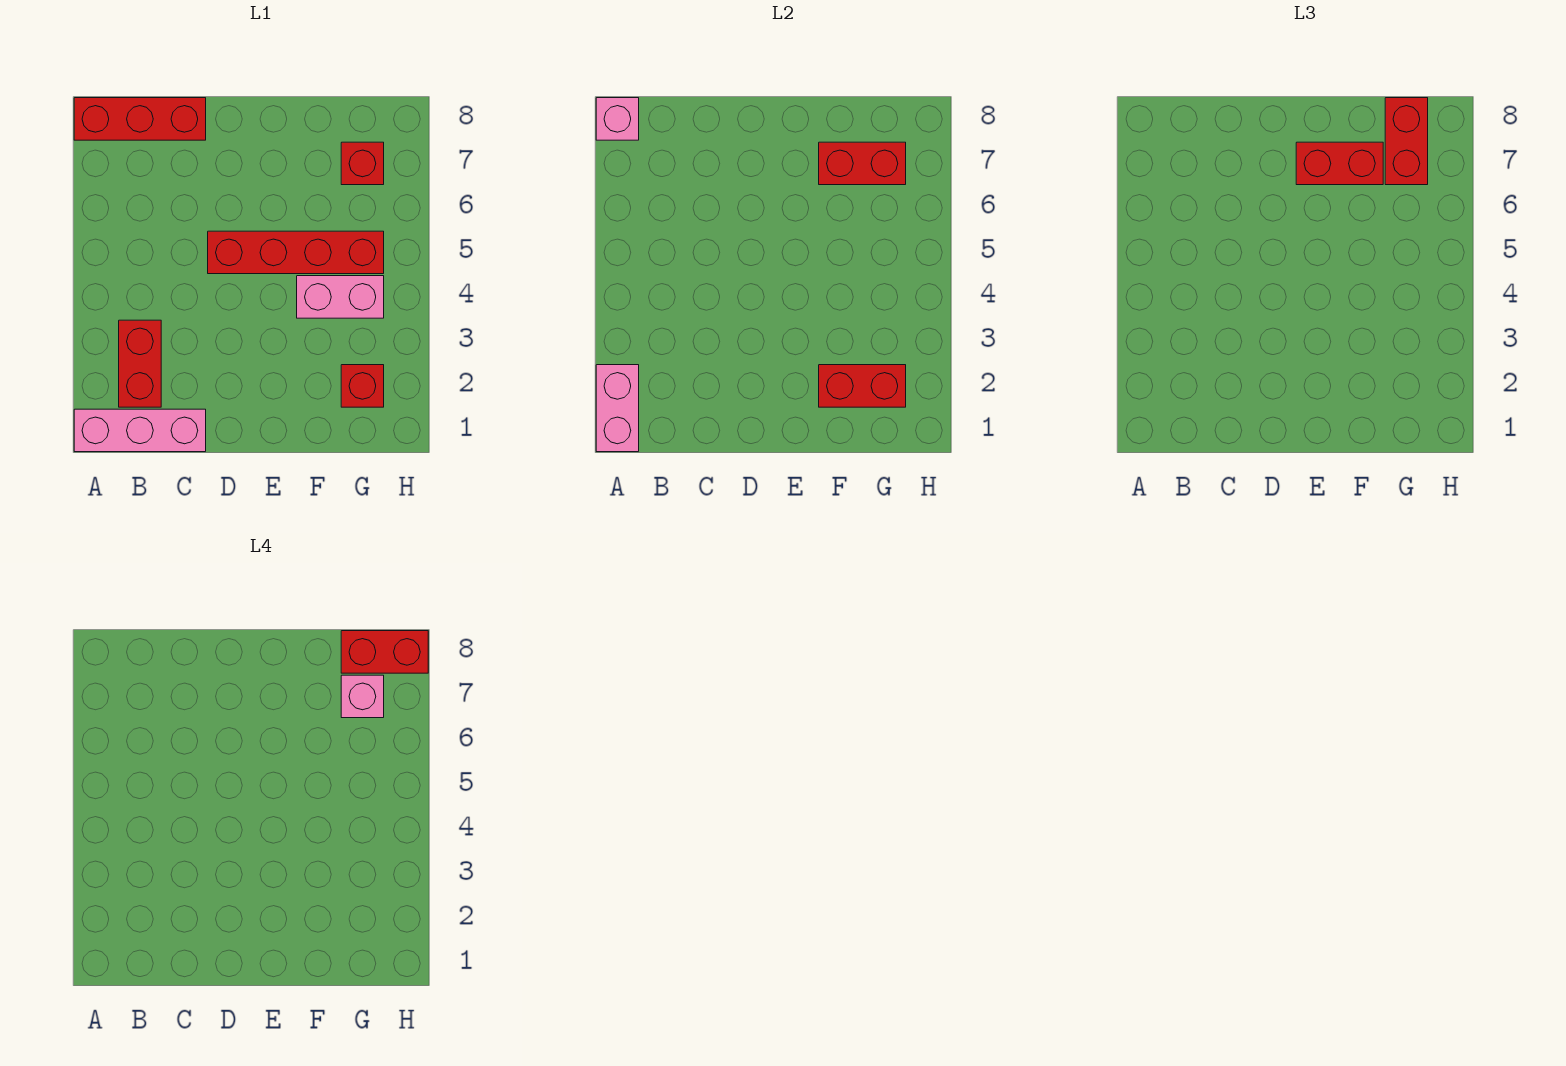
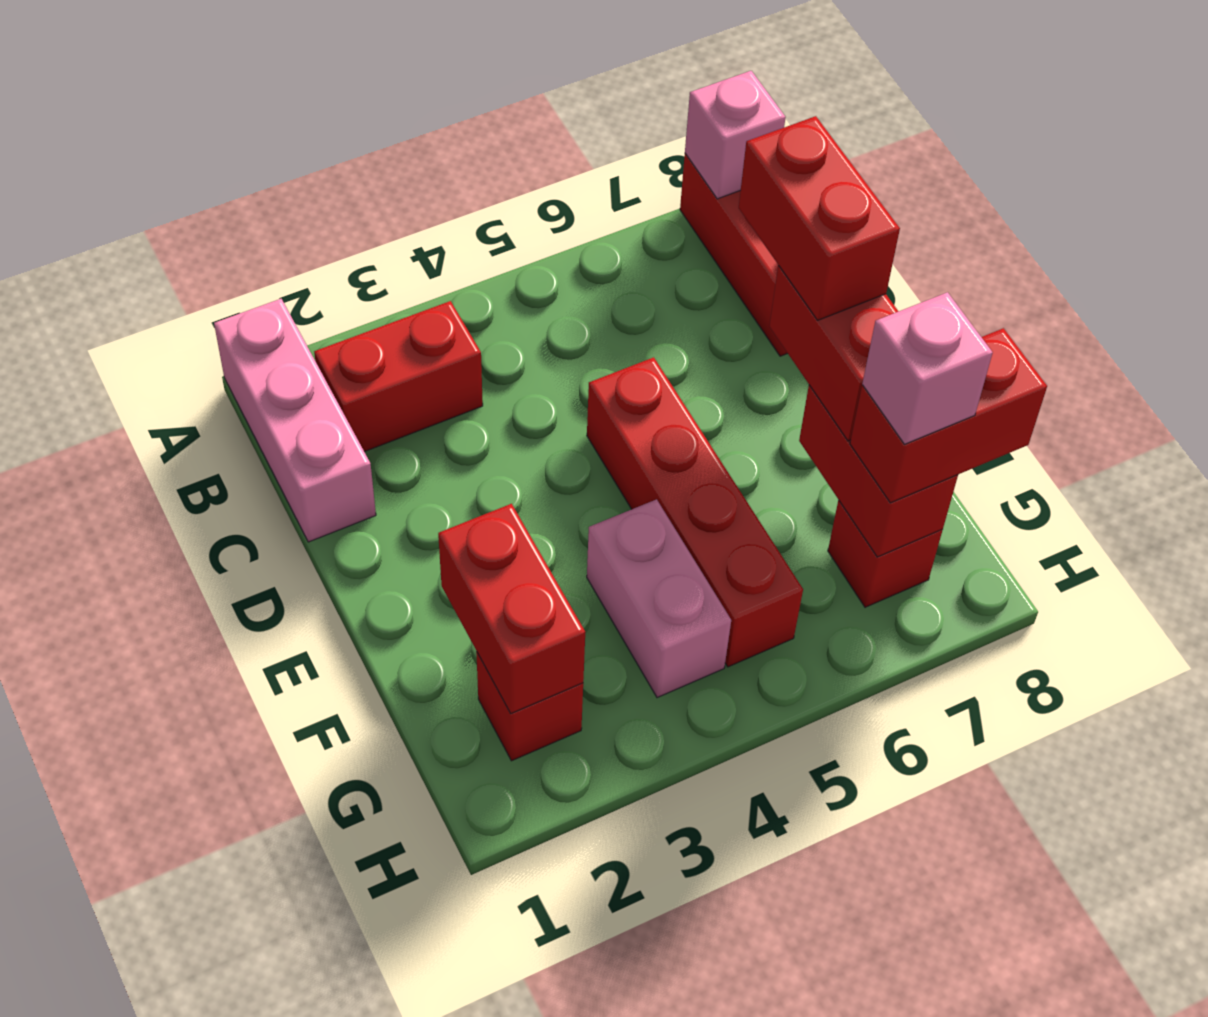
pink brick A1:A2 level 2 -> none
red brick G8:H8 level 4 -> red brick D7:E7 level 4

